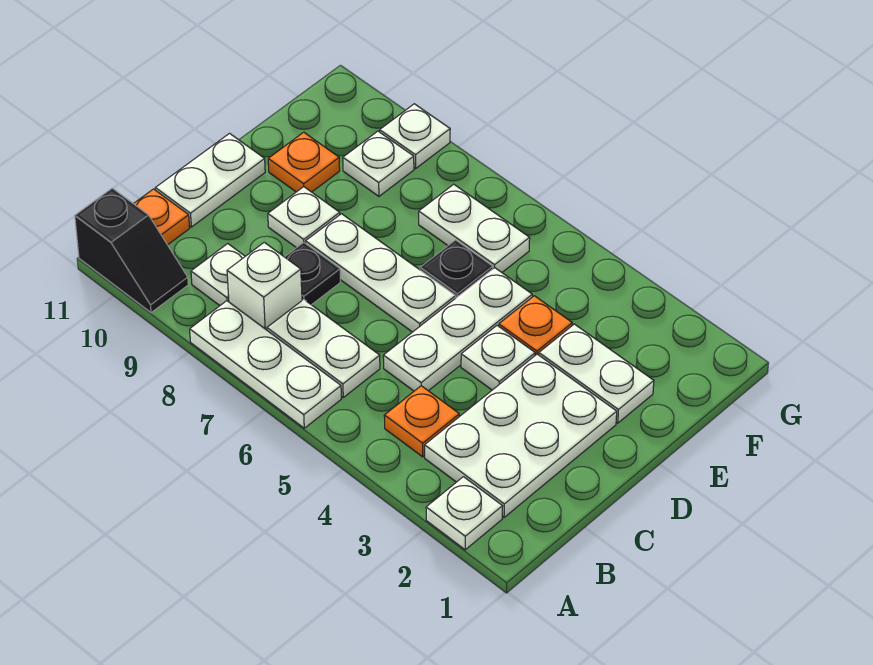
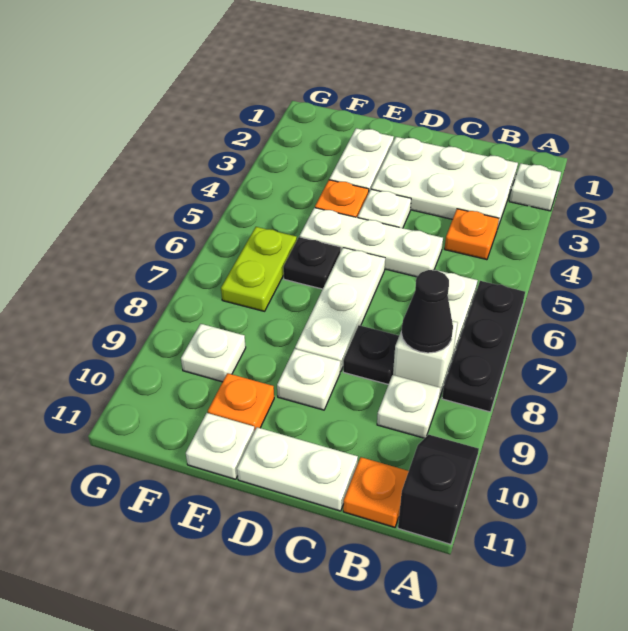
white plate A6:A8 level 1 -> black plate A6:A8 level 1
none -> black cone B8 level 2
white plate F6:F7 level 1 -> lime plate F6:F7 level 1
white plate G9 level 1 -> white plate E11 level 1

